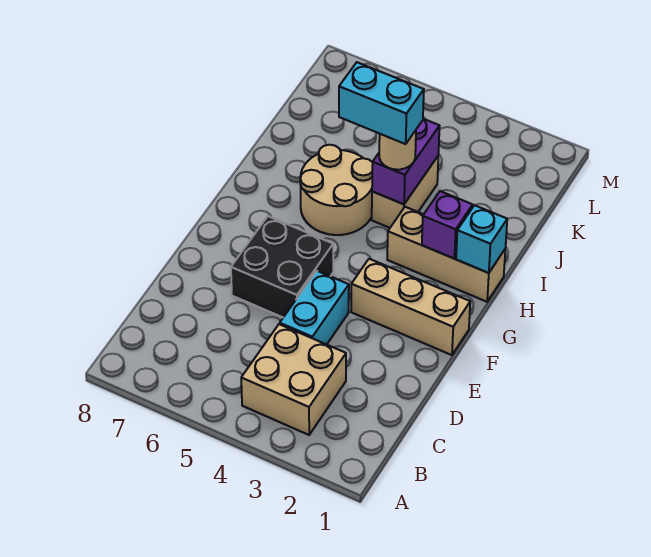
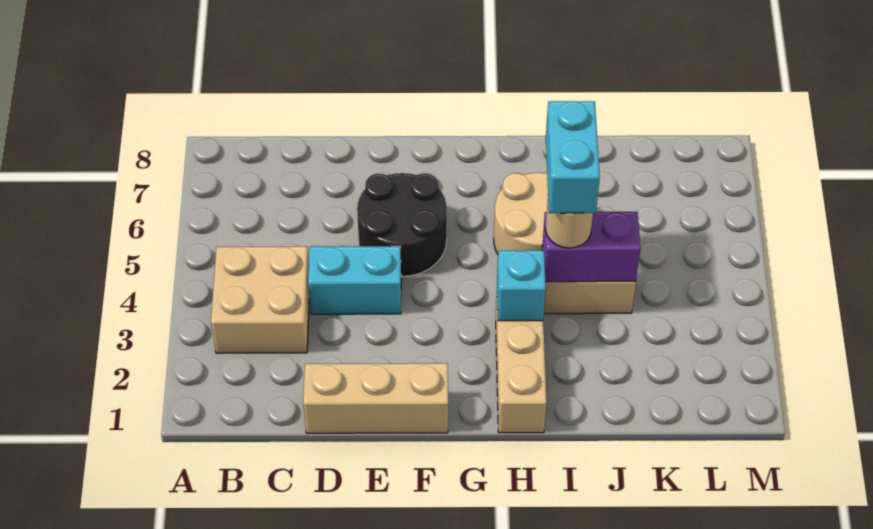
black brick E5:F6 level 1 -> black round brick E5:F6 level 1
tan brick F1:F3 level 1 -> tan brick D1:F1 level 1
cyan brick H1 level 2 -> cyan brick H3 level 2
purple brick H2 level 2 -> none

